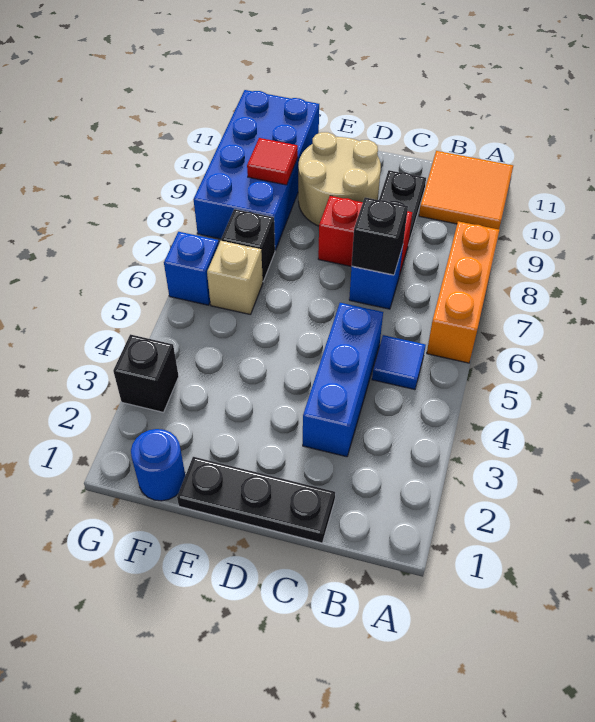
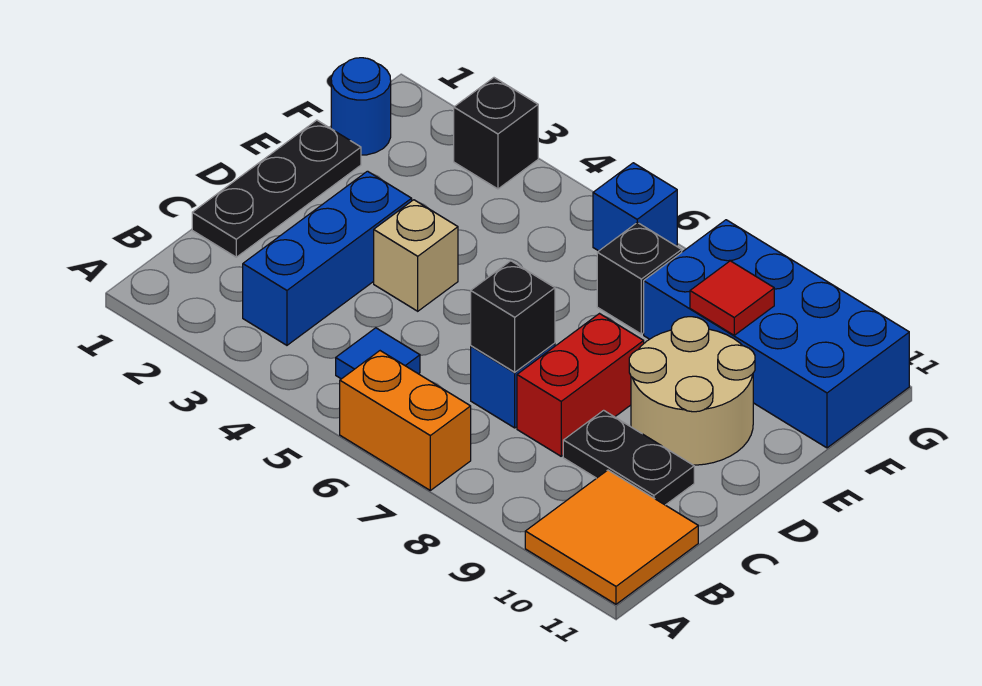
orange brick A6:A8 level 1 -> orange brick A6:A7 level 1
blue brick C3:C5 level 1 -> blue brick B3:D3 level 1
tan brick F6 level 1 -> tan brick D4 level 1

